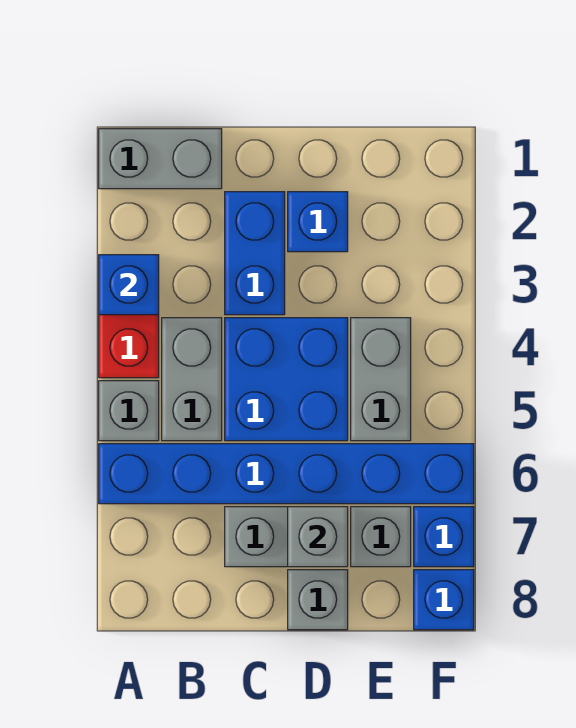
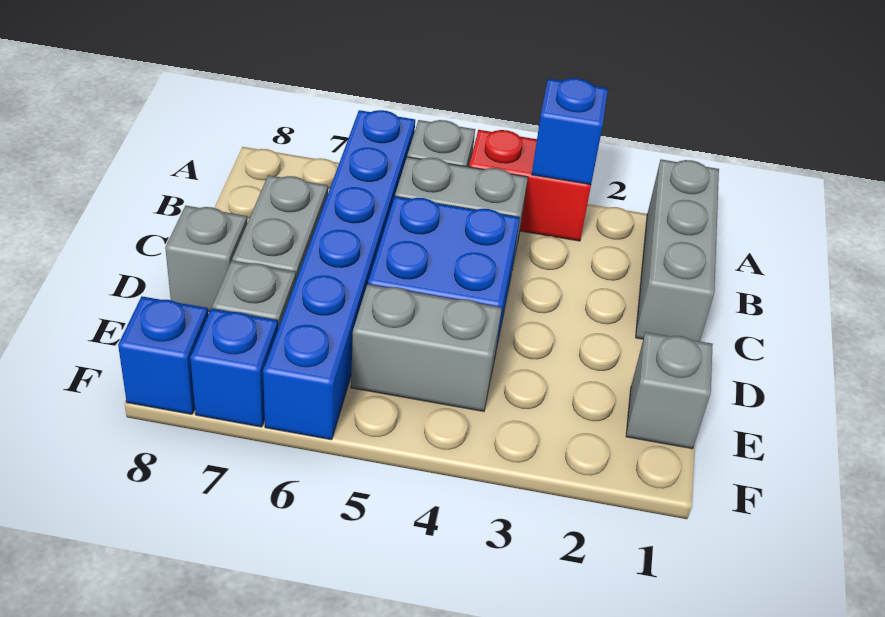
grey brick A1:B1 level 1 -> grey brick A1:C1 level 1
blue brick C2:C3 level 1 -> none
blue brick D2 level 1 -> none
grey brick D7 level 2 -> grey brick E1 level 1

